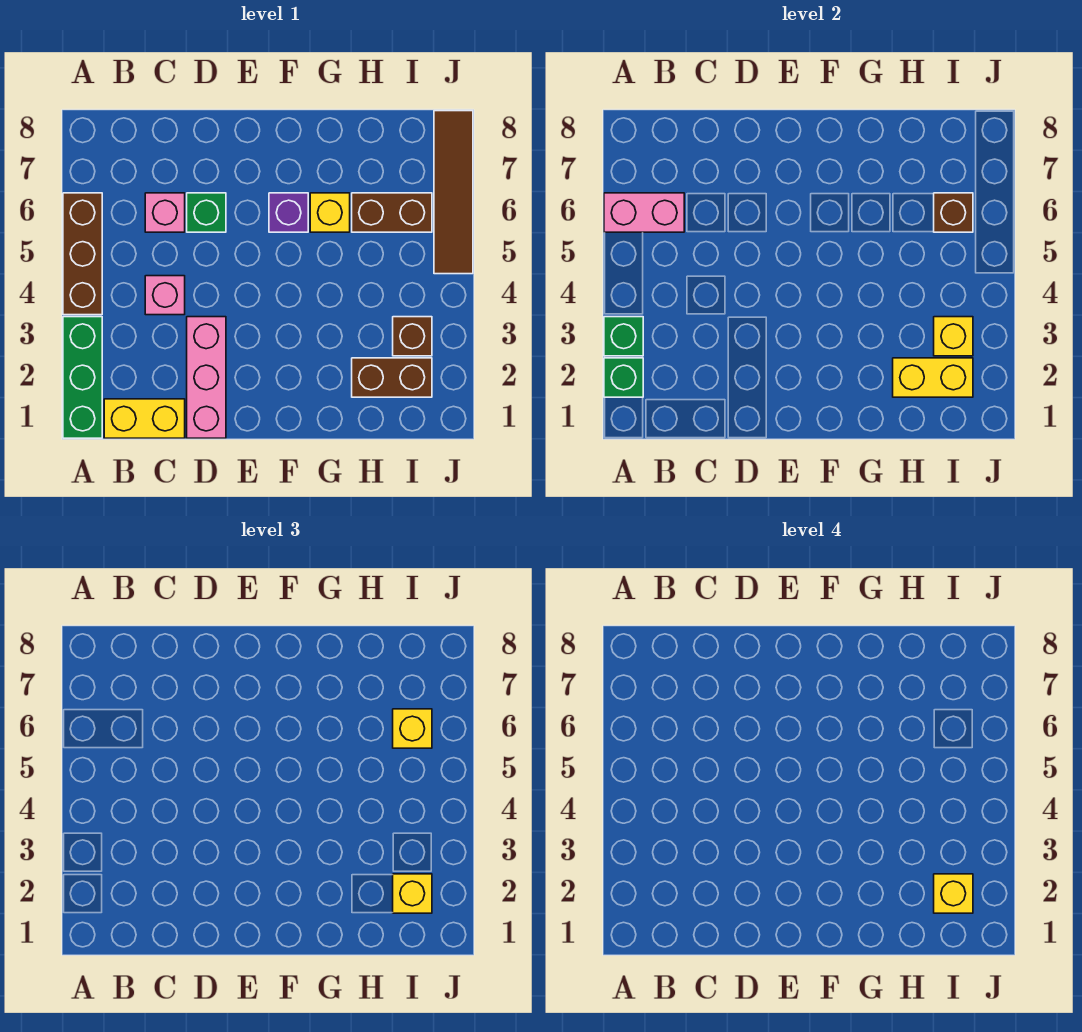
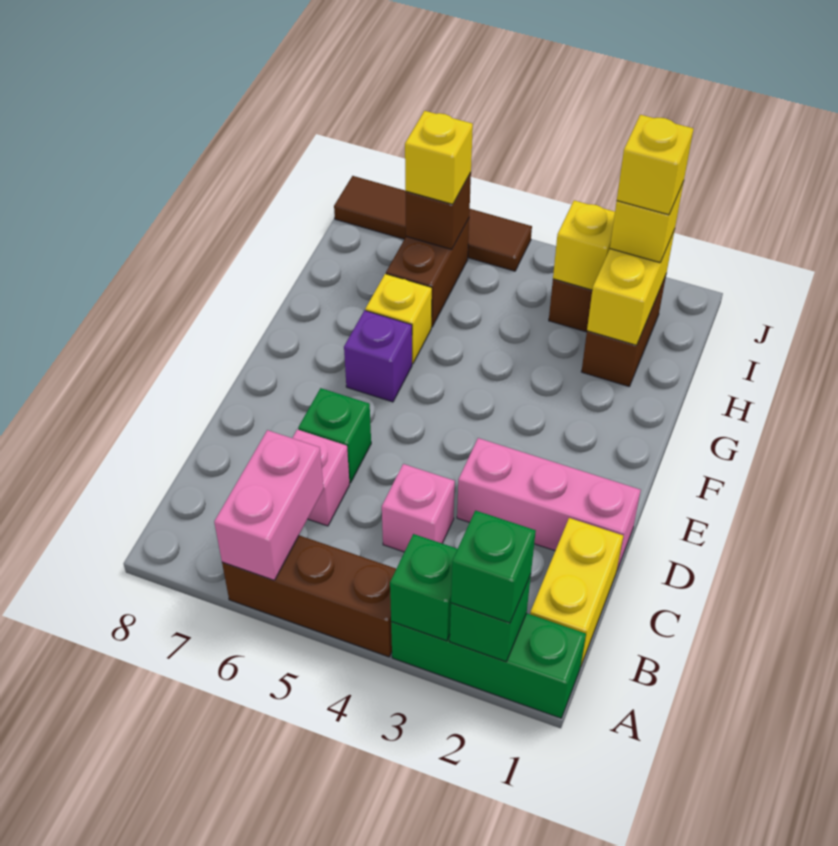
none -> green brick A2 level 3

